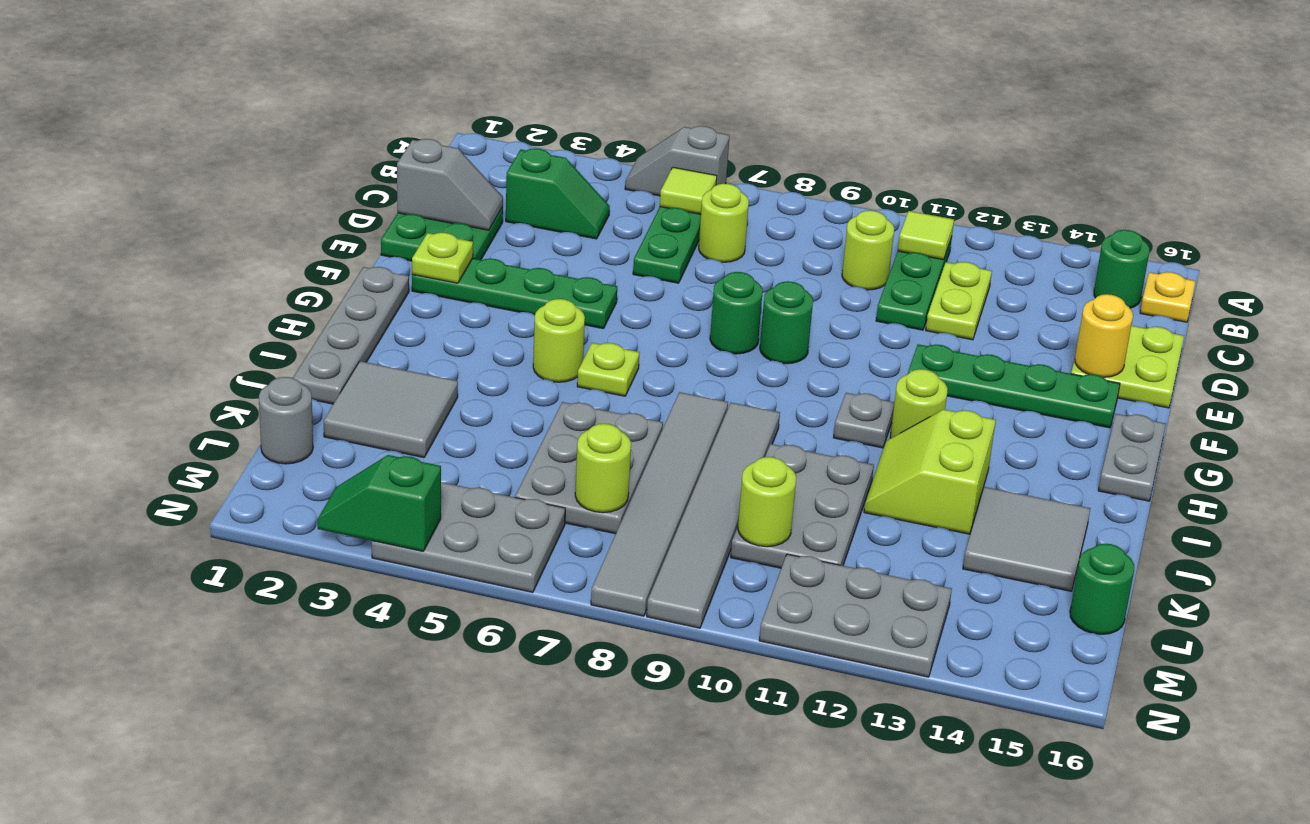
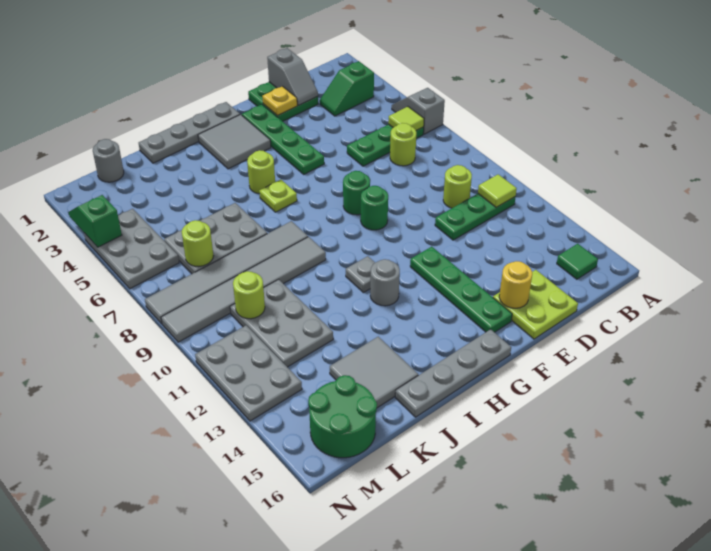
green round brick B15 level 1 -> green tile B15 level 1
yellow plate B16 level 1 -> yellow plate E2 level 2
green slope C3:C4 level 1 top 3 -> green slope B3:C3 level 1 top B
lime plate C12:D12 level 1 -> none
lime plate F2 level 2 -> none
grey plate G16:H16 level 1 -> grey plate G16:J16 level 1
lime round brick H12 level 1 -> grey round brick H12 level 1
lime slope I12:J13 level 1 top 13 -> none
grey tile J2:K3 level 1 -> grey tile G2:H3 level 1
grey plate J10:L11 level 1 -> grey plate K10:L12 level 1
green round brick L16 level 1 -> green round brick L15:M16 level 1

